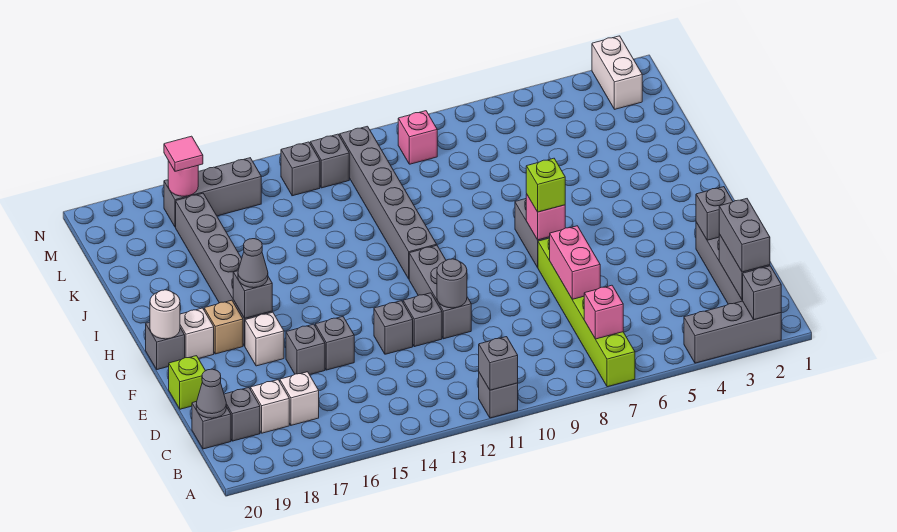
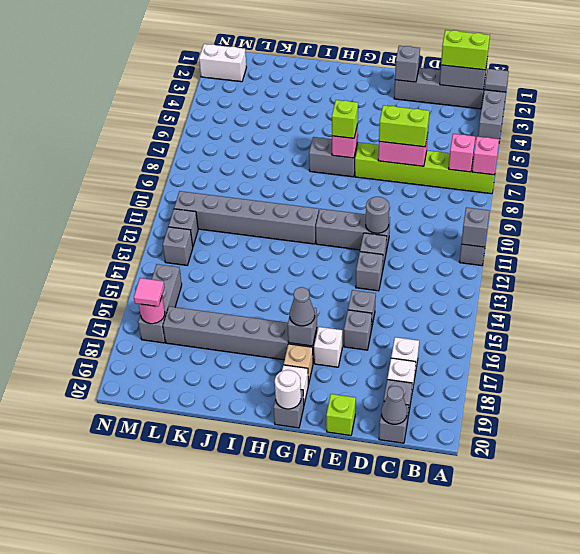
grey brick A2 level 2 -> grey tile A2 level 2
grey brick B2:C2 level 3 -> lime brick B2:C2 level 3
none -> lime brick D7:E7 level 3
pink brick M9 level 1 -> pink brick A7 level 2

